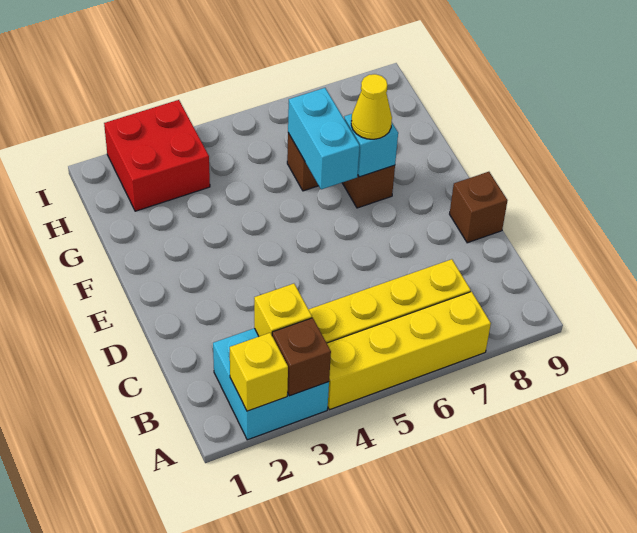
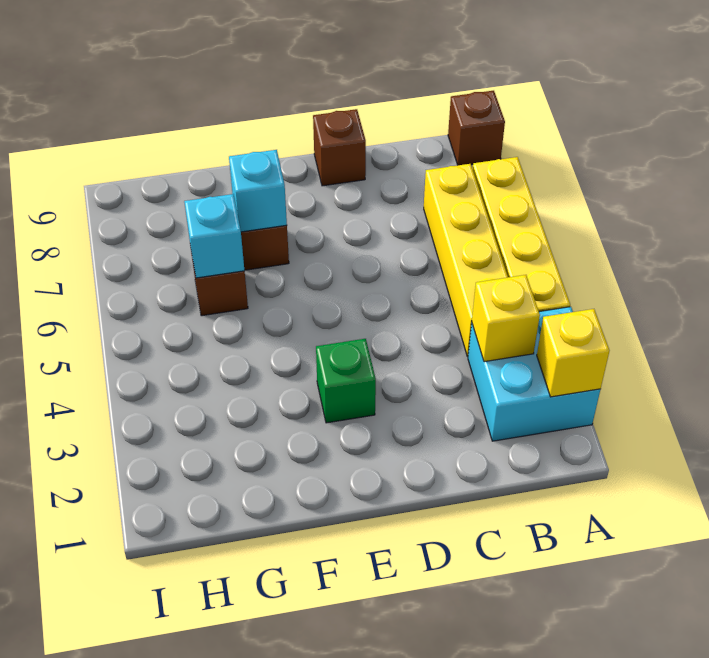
brown brick A3 level 2 -> brown brick A9 level 1
none -> green brick E3 level 1
cyan brick F6:G6 level 2 -> cyan brick G6 level 2
yellow cone F7 level 3 -> none
red brick H2:I3 level 1 -> none

